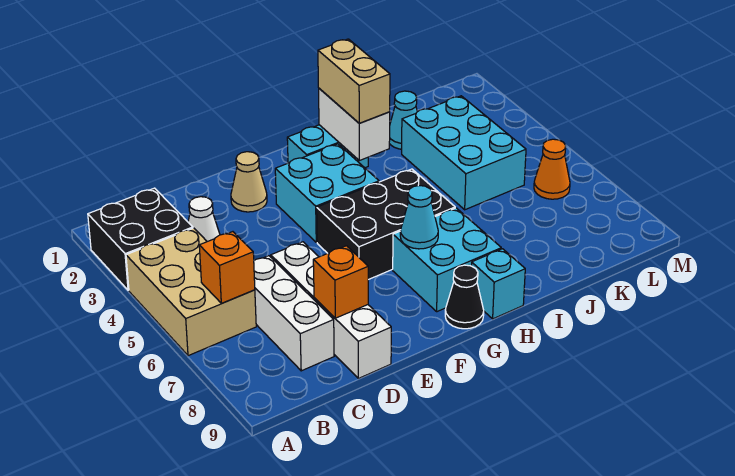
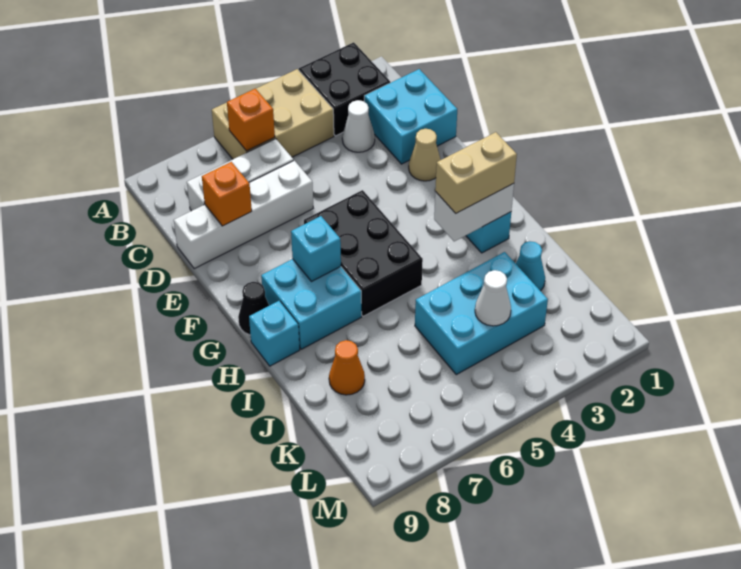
cyan brick F3:G4 level 1 -> cyan brick C1:D2 level 1
cyan cone G7 level 2 -> cyan brick G7 level 2
none -> white cone K4 level 2
orange cone L6 level 1 -> orange cone J8 level 1

